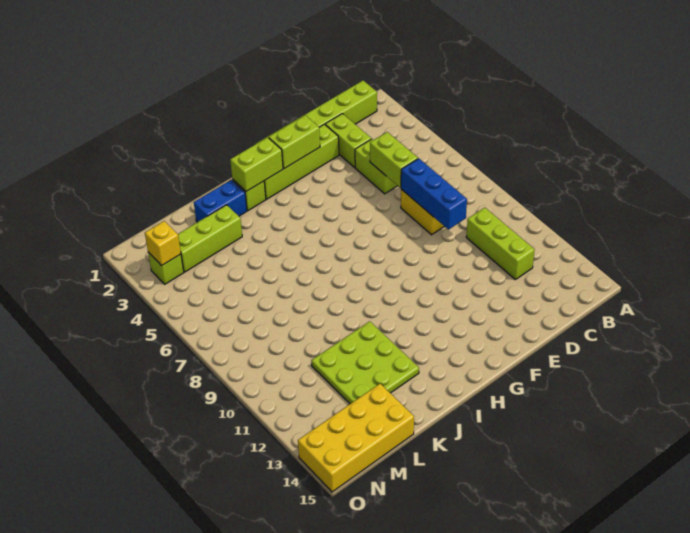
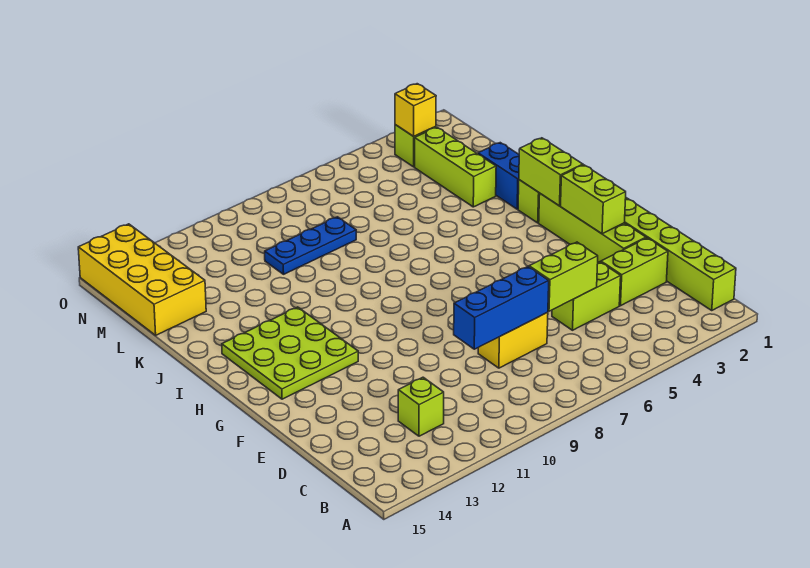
lime brick C10:C12 level 1 -> lime brick C12 level 1
lime plate J11:L13 level 1 -> lime plate G12:I14 level 1
none -> blue plate L8:L10 level 1

